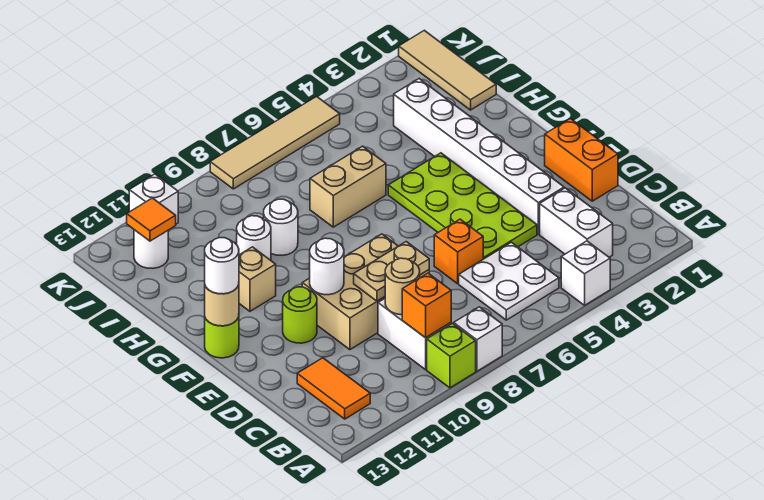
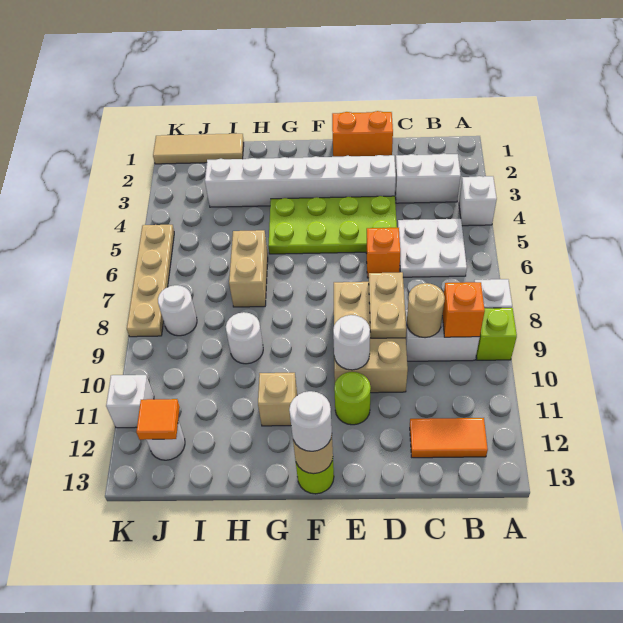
white round brick H10 level 1 -> white round brick J8 level 1
tan tile K5:K8 level 1 -> tan plate K5:K8 level 1

